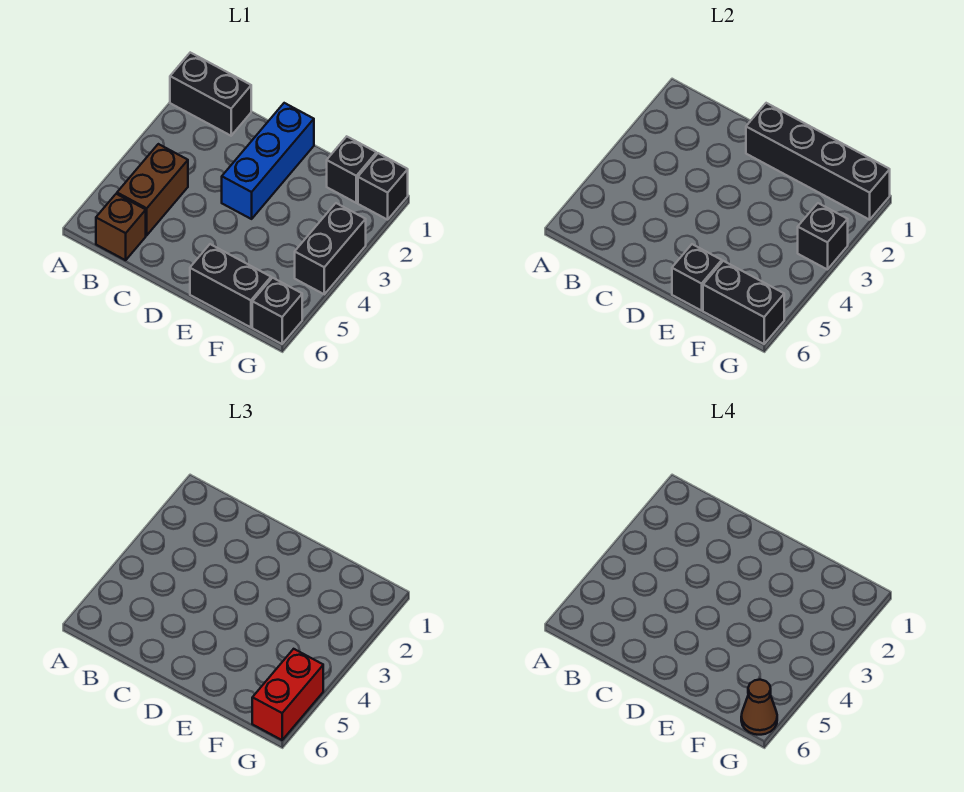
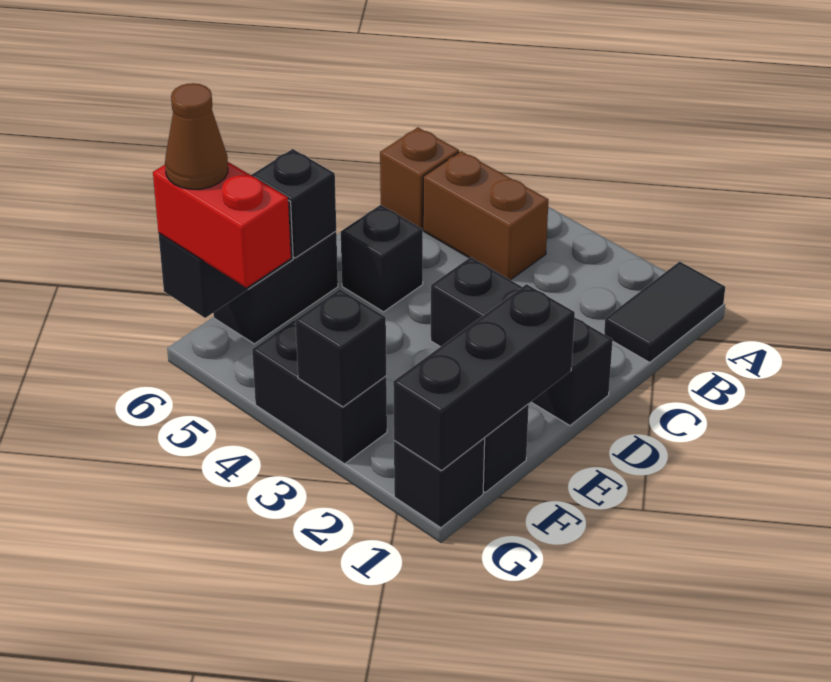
black brick A1:B1 level 1 -> black tile A1:B1 level 1
blue brick D1:D3 level 1 -> black brick D1:D3 level 1
black brick D1:G1 level 2 -> black brick E1:G1 level 2
black brick G6 level 1 -> black brick D5 level 1

